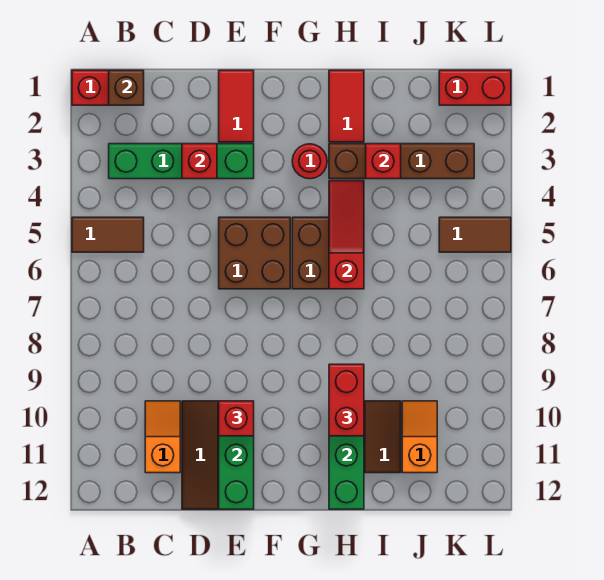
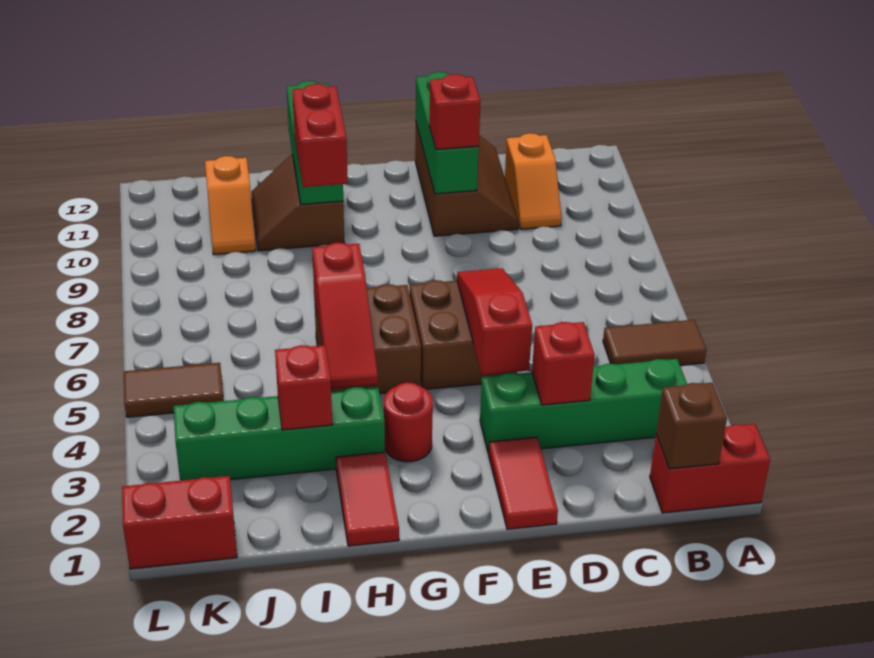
none -> red slope E4:E6 level 2 top 4
brown brick H3:K3 level 1 -> green brick H3:K3 level 1

